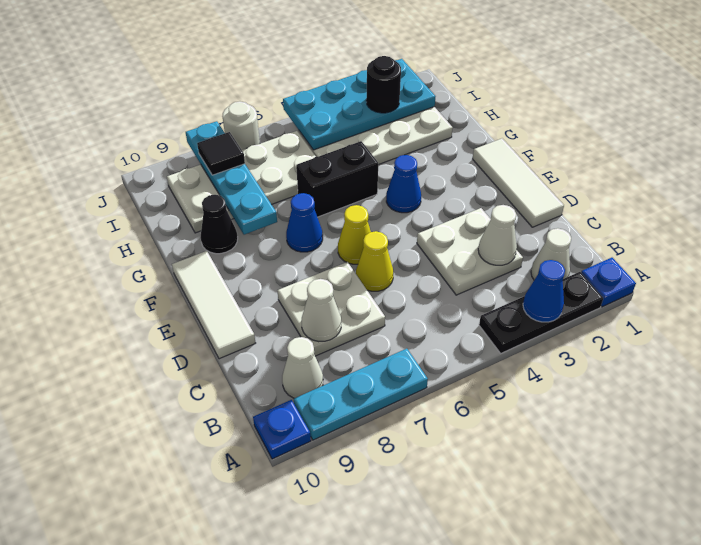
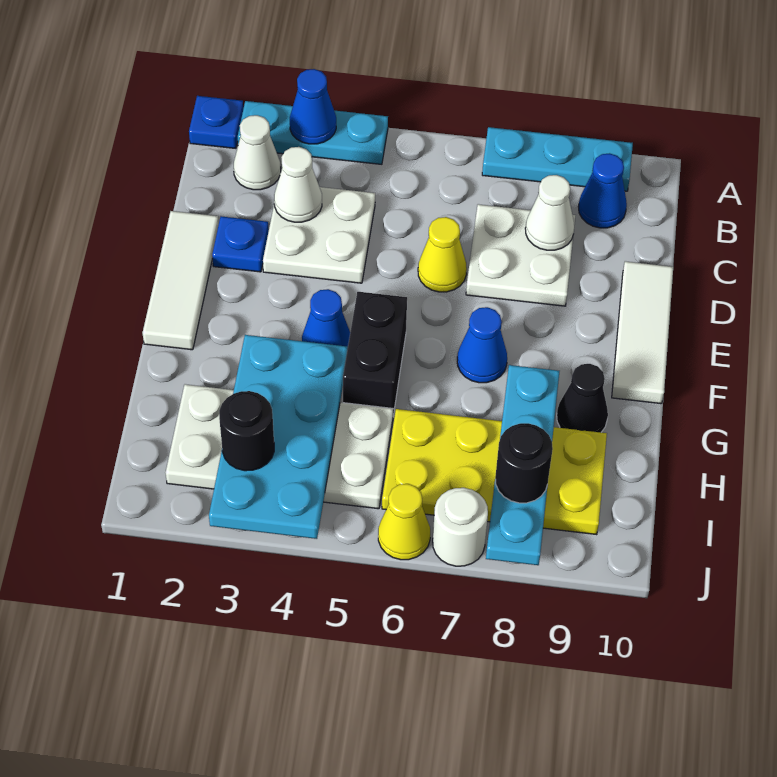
black plate A2:A4 level 1 -> cyan plate A2:A4 level 1
blue plate A10 level 1 -> blue plate D2 level 1
white cone B9 level 1 -> blue cone B9 level 1
yellow cone E6 level 1 -> yellow cone J6 level 1
black brick G5:G6 level 1 -> black brick F5:G5 level 1
white plate H6:I9 level 1 -> yellow plate H6:I9 level 1
cyan plate I2:J5 level 2 -> cyan plate G3:J4 level 2
black tile I8 level 3 -> black round brick I8 level 3

